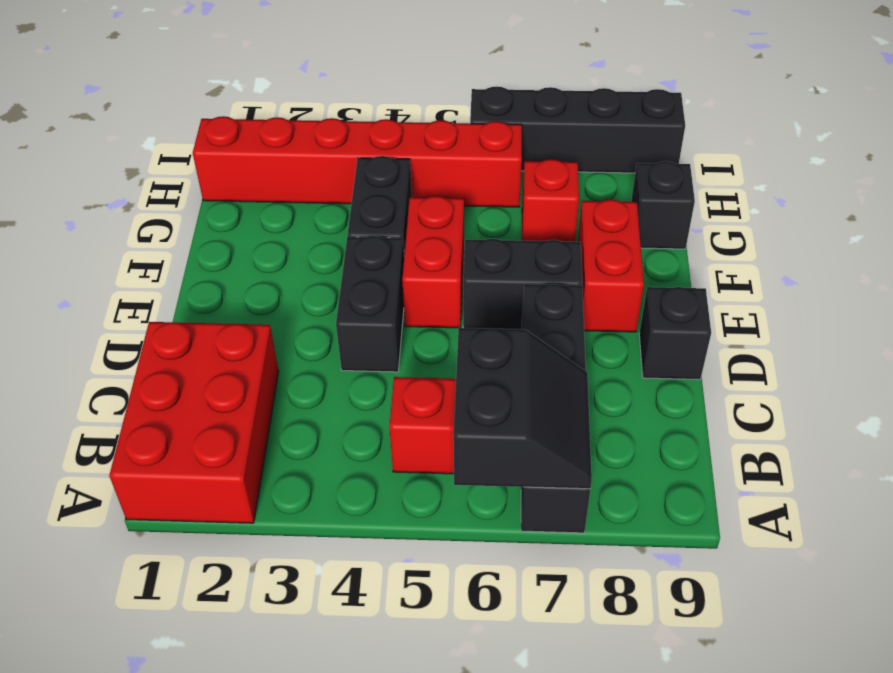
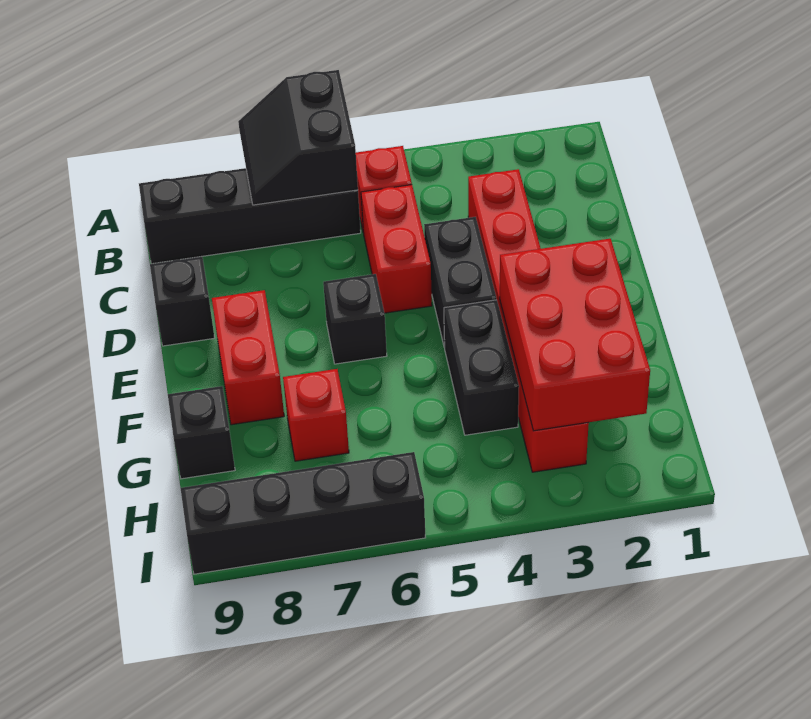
red brick A1:C2 level 1 -> red brick F2:H3 level 2
black brick A7:D7 level 1 -> black brick B6:B9 level 1
red brick E5:F5 level 1 -> red brick C5:D5 level 1
black brick E6:E7 level 1 -> black brick E6 level 1
red brick H1:H6 level 1 -> red brick C3:H3 level 1

